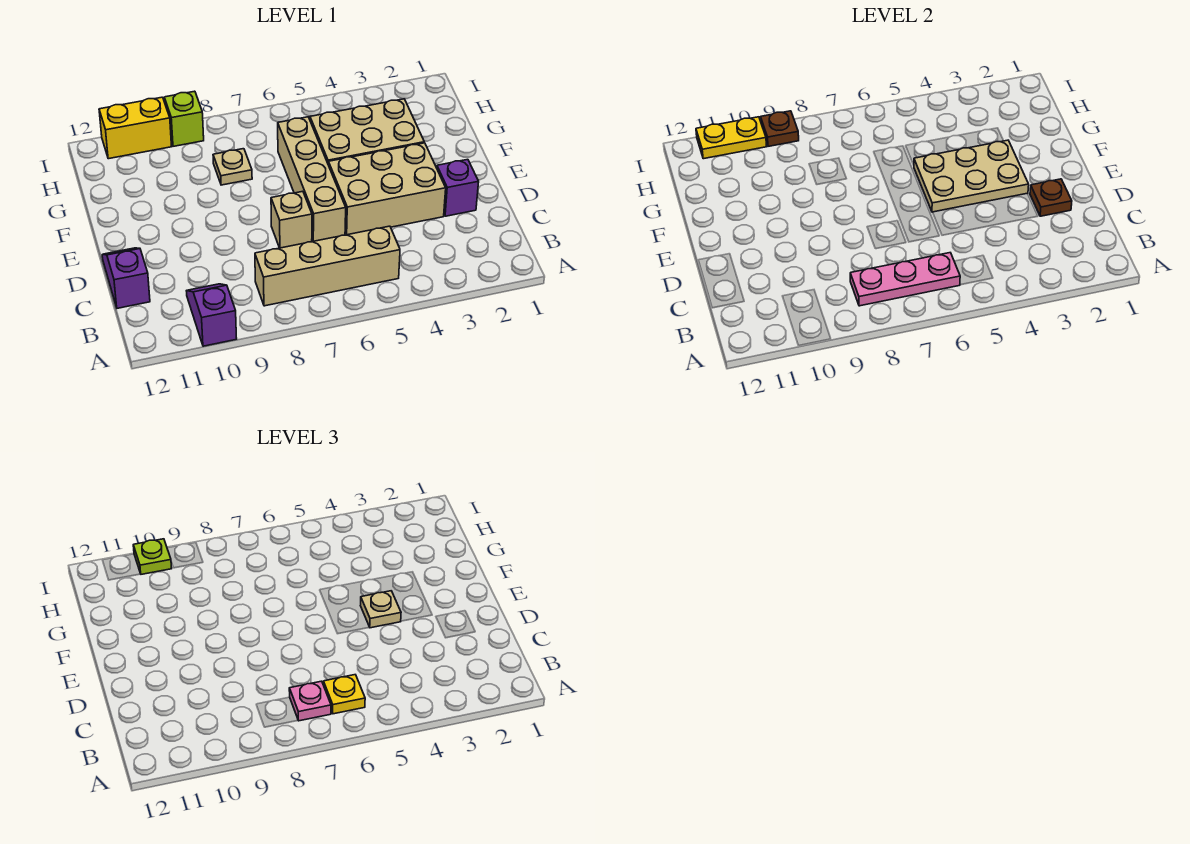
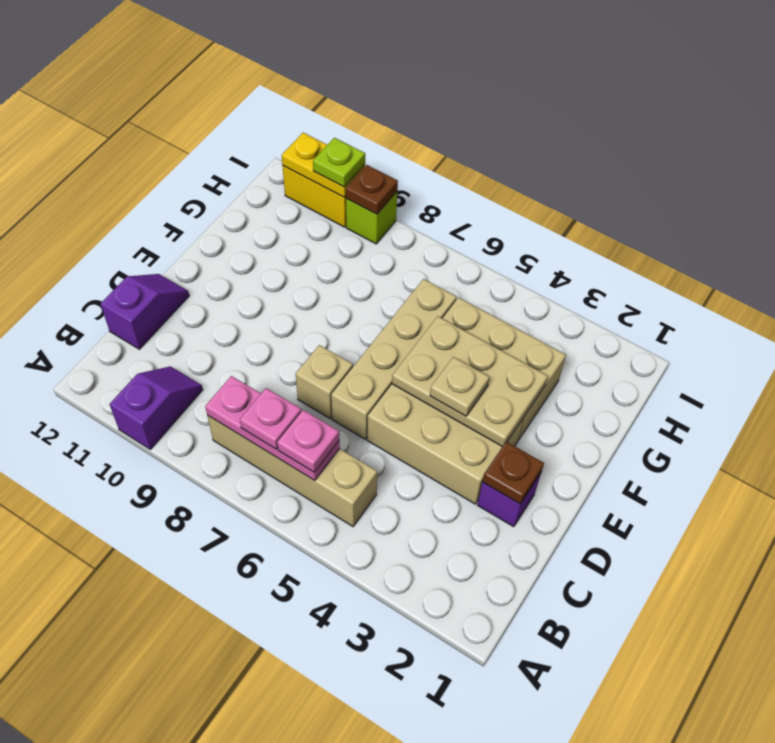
yellow plate B6 level 3 -> pink plate B6 level 3
tan plate G8 level 1 -> none

